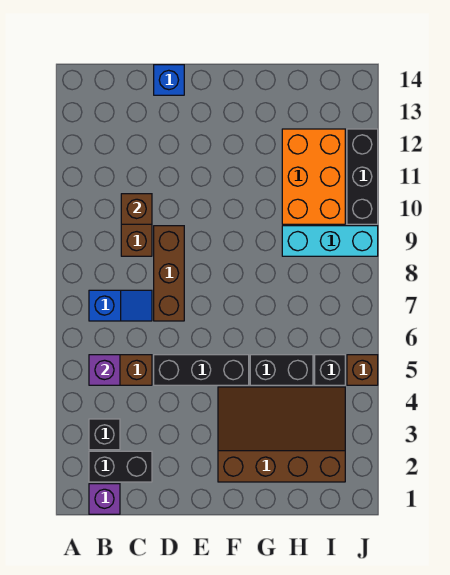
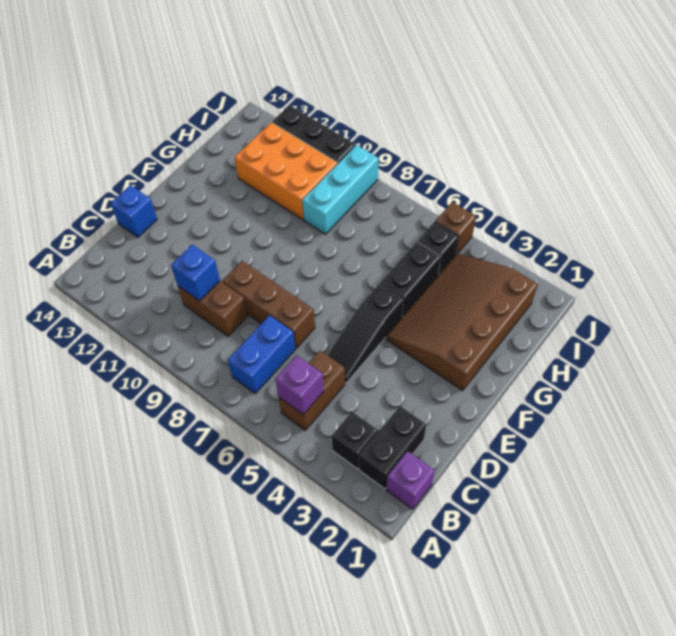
blue slope B7:C7 level 1 top B -> blue brick B7:C7 level 1
brown brick C10 level 2 -> blue brick C10 level 2
black brick D5:F5 level 1 -> black slope D5:F5 level 1 top F

